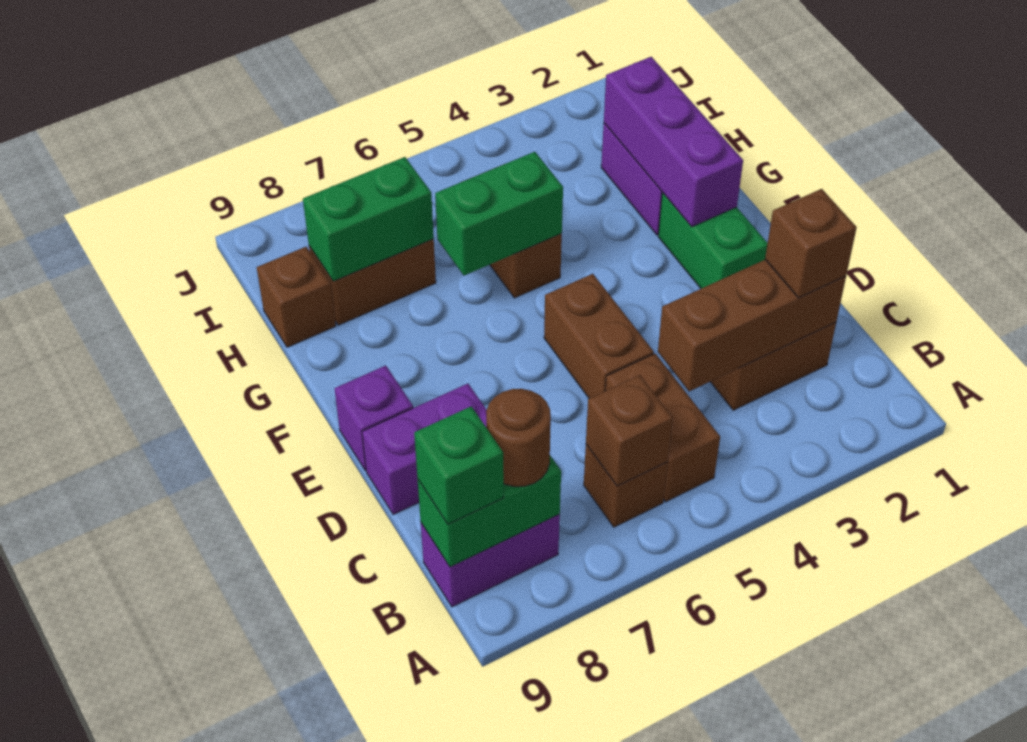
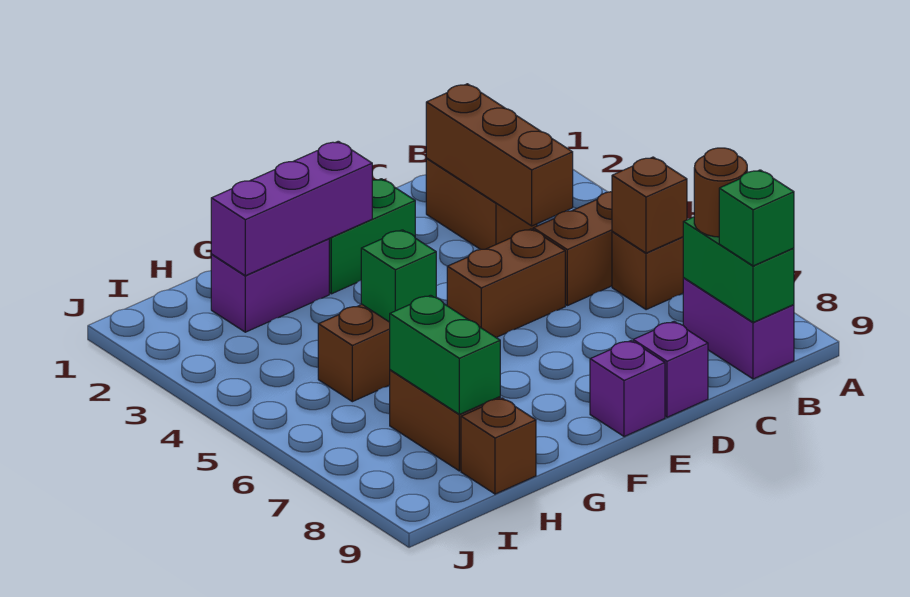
brown brick C2 level 3 -> none
purple brick D8:D9 level 1 -> purple brick D9 level 1
green brick G5:G6 level 2 -> green brick G5 level 2

